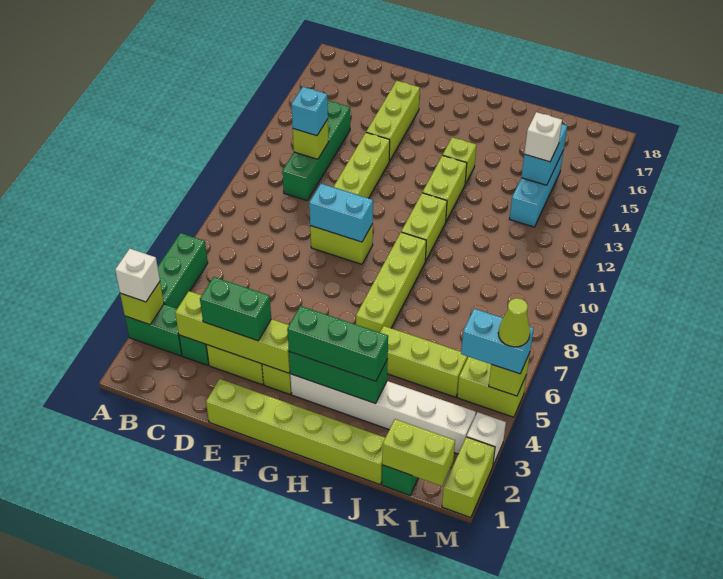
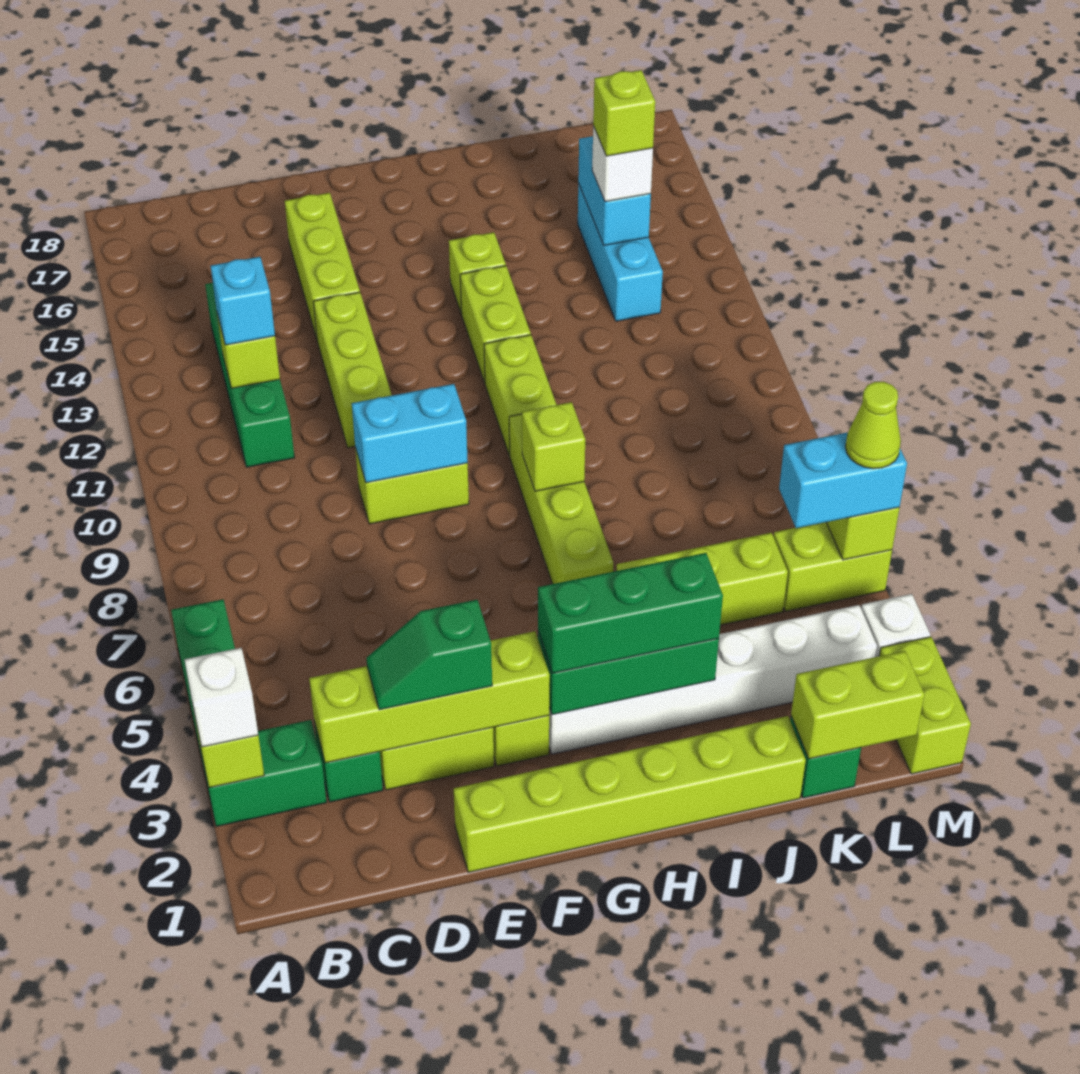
green brick D3:E3 level 3 -> green slope D3:E3 level 3 top E
none -> lime brick H8 level 2
none -> lime brick K14 level 4

